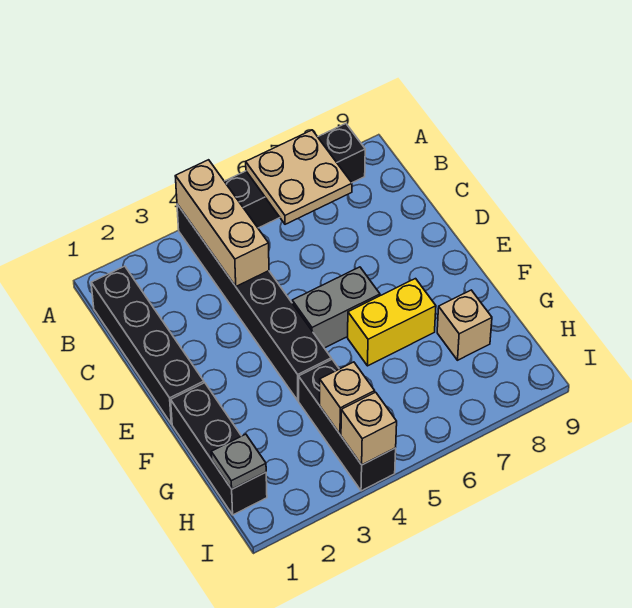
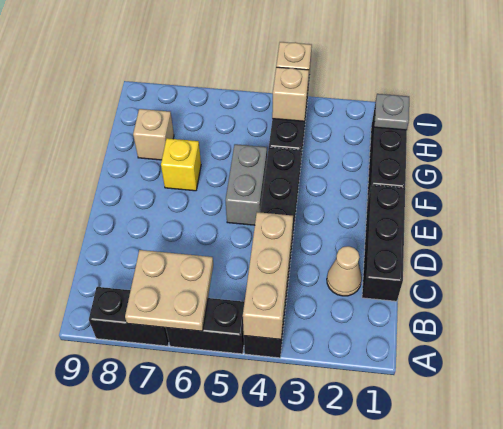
black brick B1:E1 level 1 -> black brick C1:E1 level 1
none -> tan cone C2 level 1
grey brick E5:E6 level 1 -> grey brick E5:F5 level 1
yellow brick F6:F7 level 1 -> yellow brick F7 level 1

